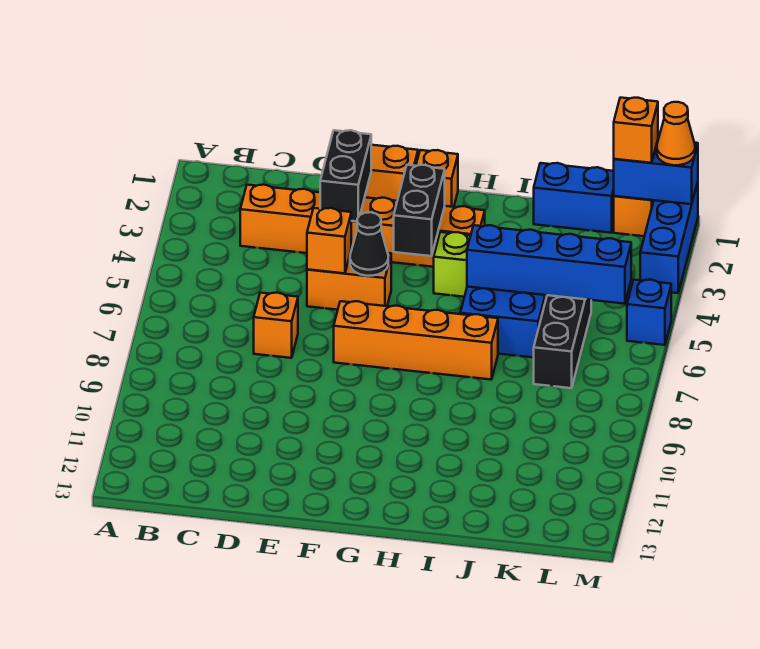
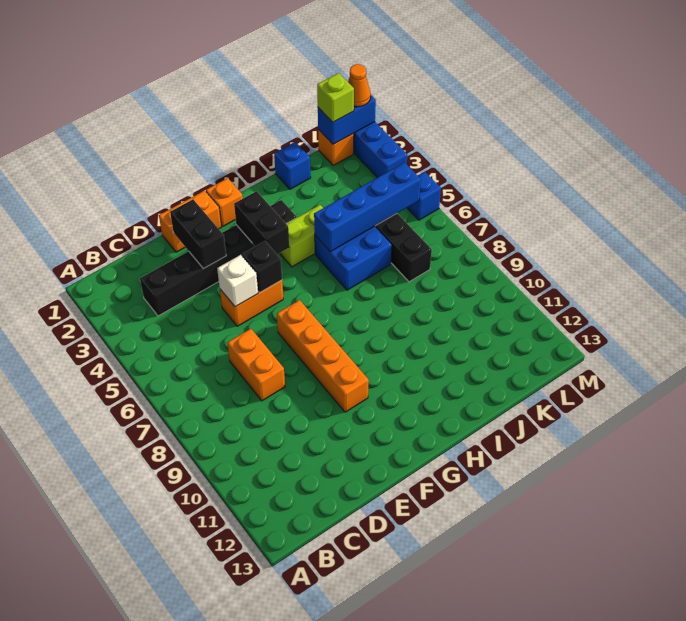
orange brick C3:H3 level 1 -> black brick C3:H3 level 1
orange brick D7 level 1 -> orange brick D7:D8 level 1
orange brick E5 level 2 -> white brick E5 level 2
black cone F5 level 2 -> black brick F5 level 2
orange brick F7:I7 level 1 -> orange brick F7:F10 level 1
blue brick J1:K1 level 1 -> blue brick J1 level 1
orange brick L1 level 3 -> lime brick L1 level 3

